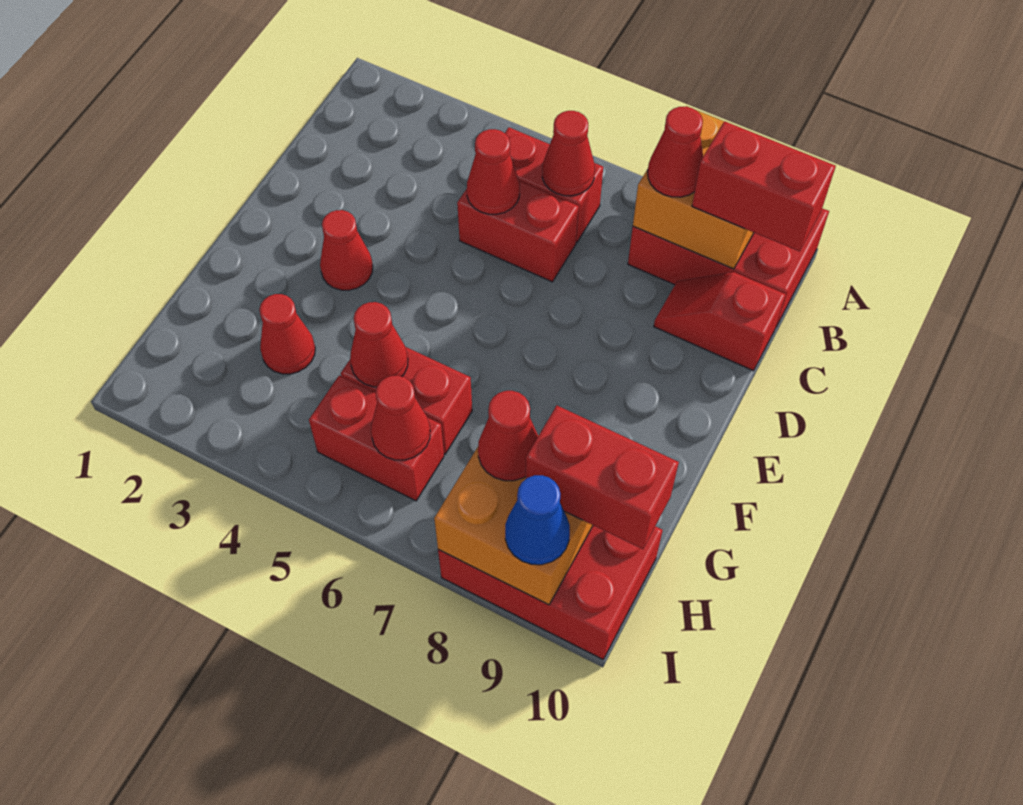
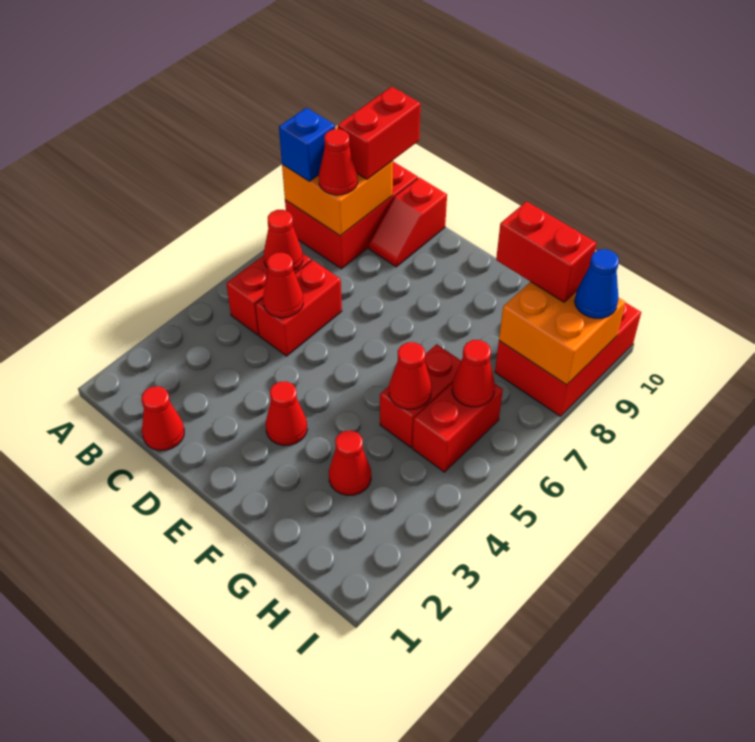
none -> blue brick A8 level 3
red cone H8 level 3 -> red cone C1 level 1
red brick H9:H10 level 3 -> red brick G9:H9 level 3

